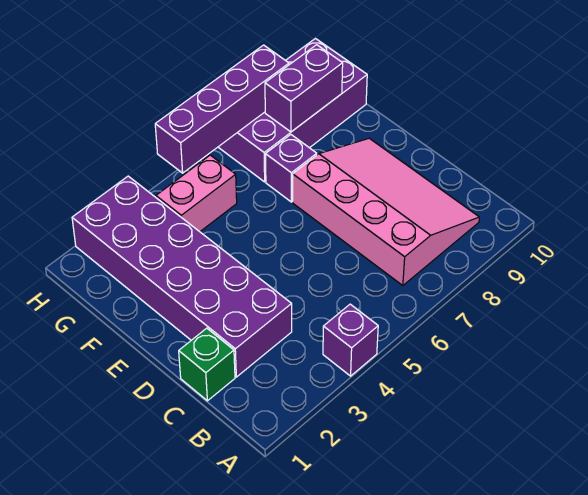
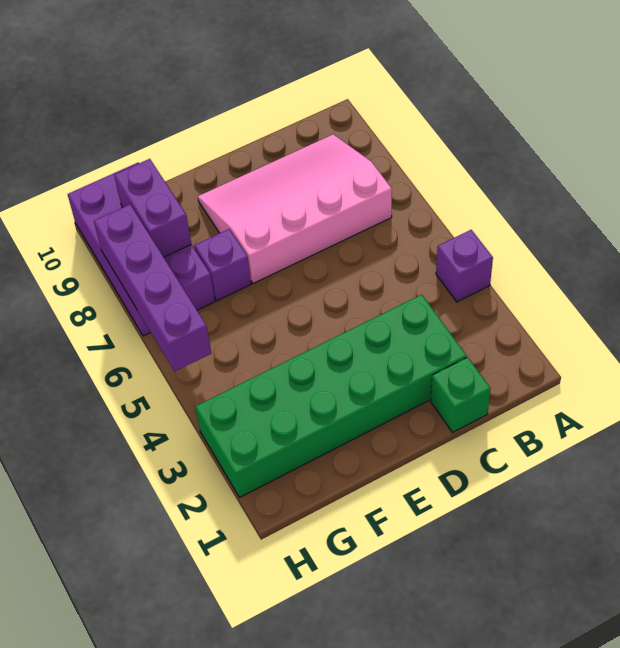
purple brick C2:H3 level 1 -> green brick C2:H3 level 1
pink brick G4:G5 level 1 -> none

